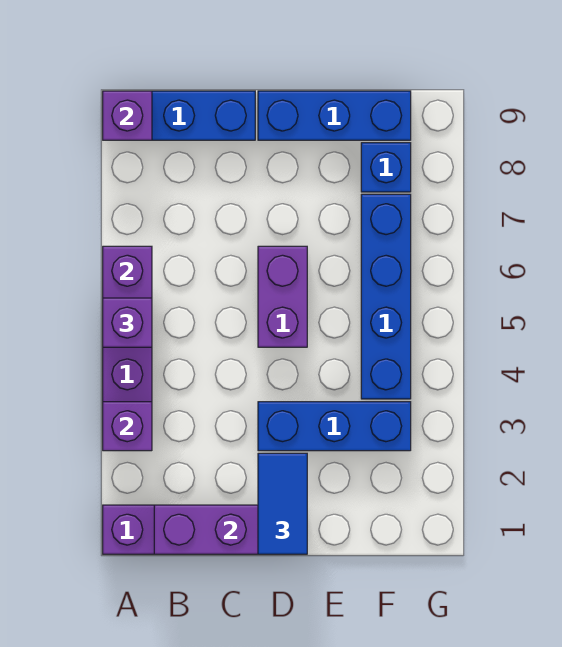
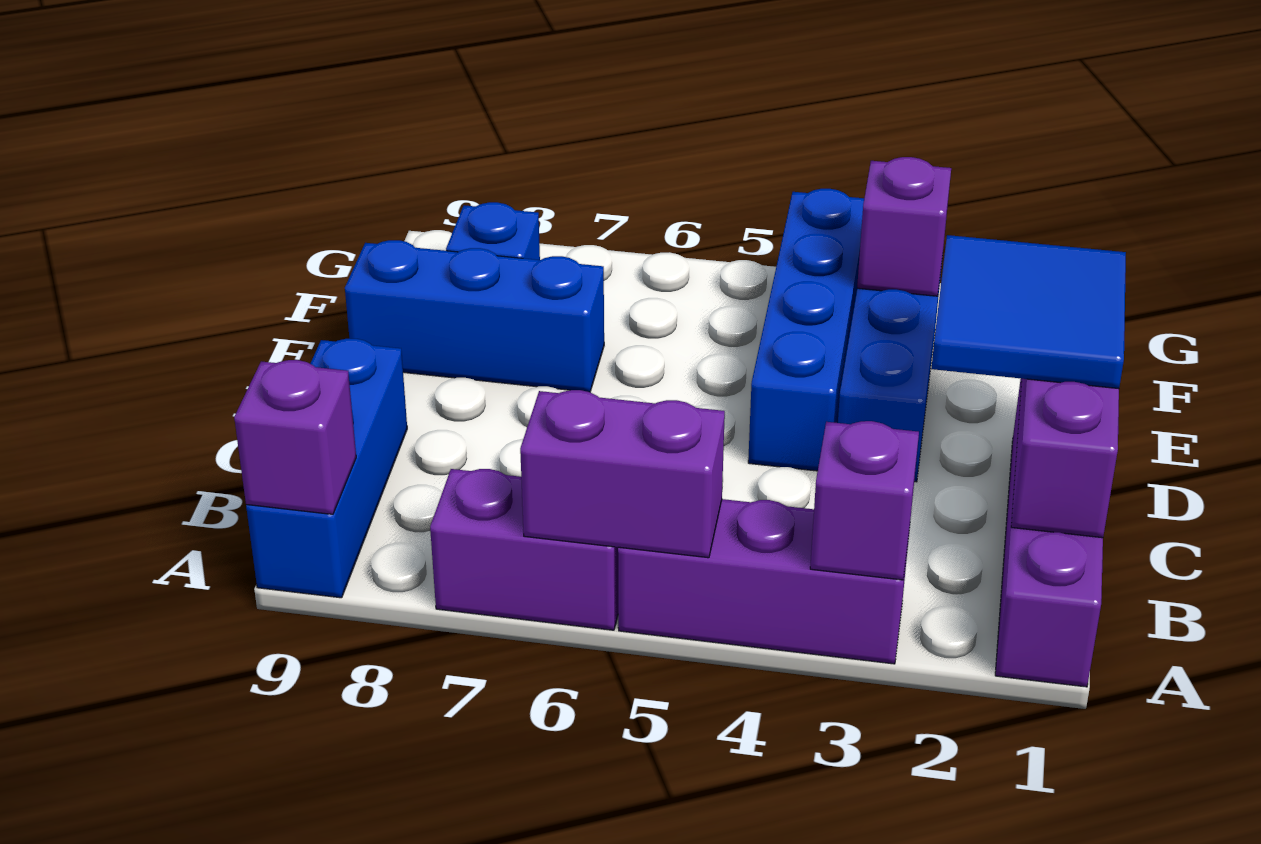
purple brick A5 level 3 -> purple brick F3 level 2
blue tile D1:D2 level 3 -> blue tile C1:D2 level 3
purple brick D5:D6 level 1 -> purple brick A6:A7 level 1
blue brick D9:F9 level 1 -> blue brick E7:E9 level 1
blue brick F4:F7 level 1 -> blue brick D4:G4 level 1

